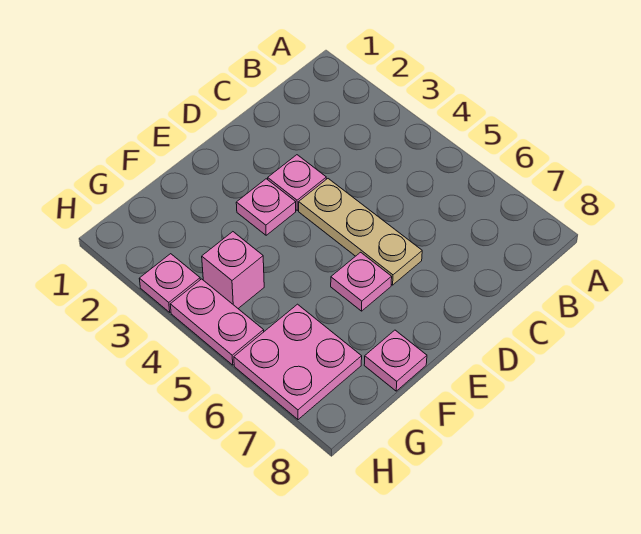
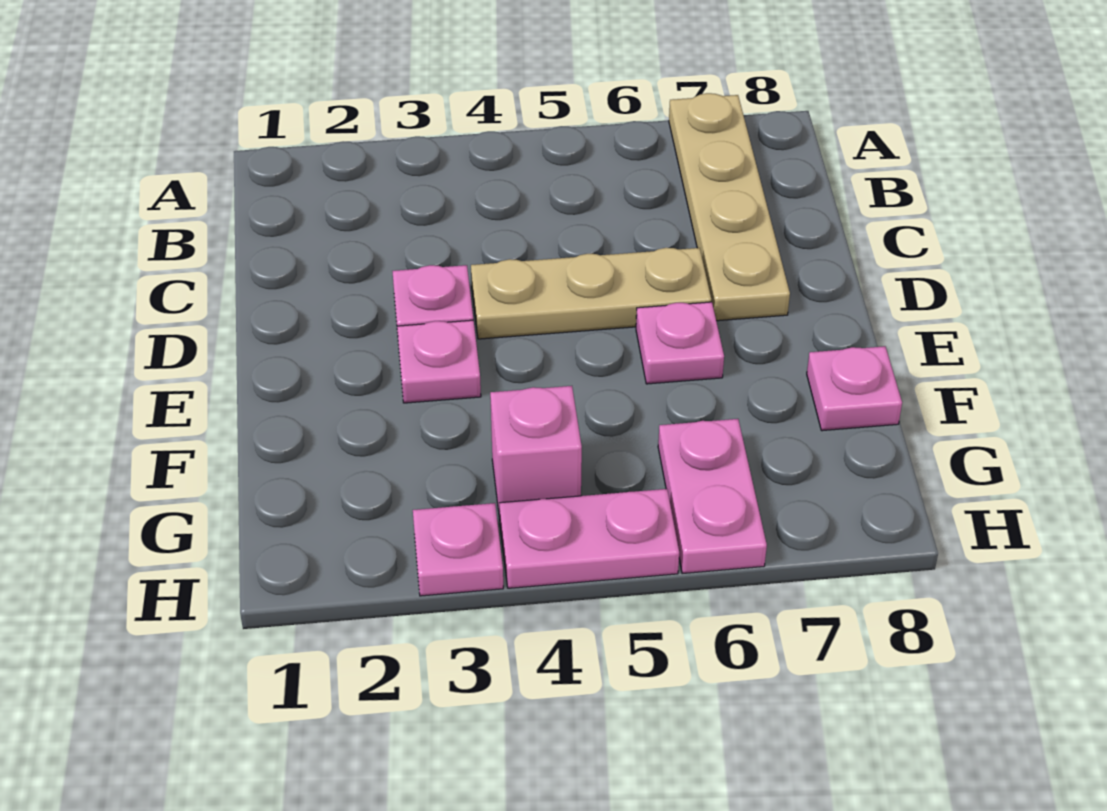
none -> tan plate A7:D7 level 1
pink plate G6:H7 level 1 -> pink plate G6:H6 level 1

